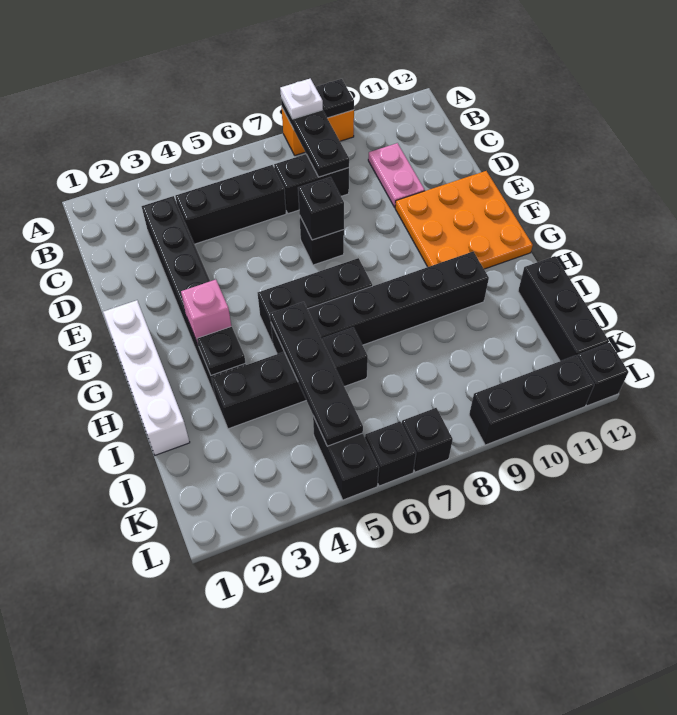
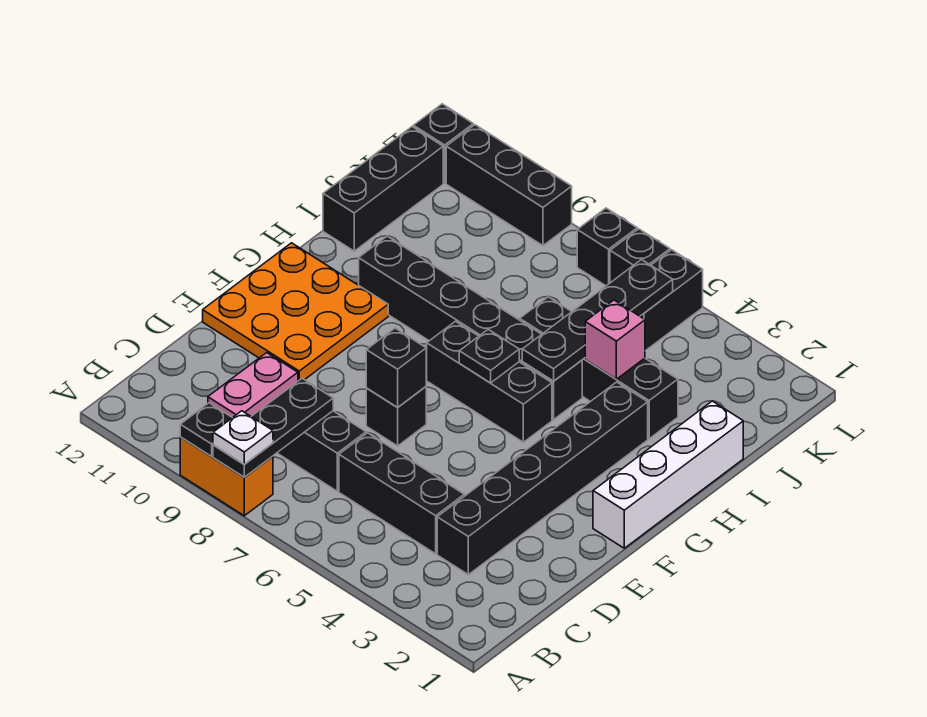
pink brick G3 level 2 -> pink brick I4 level 2
black plate H3 level 2 -> black plate G6 level 2

